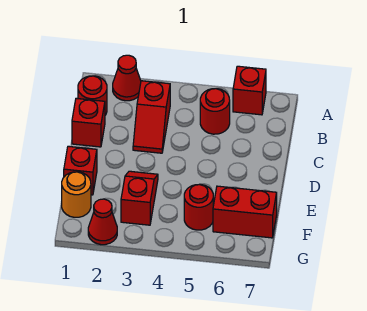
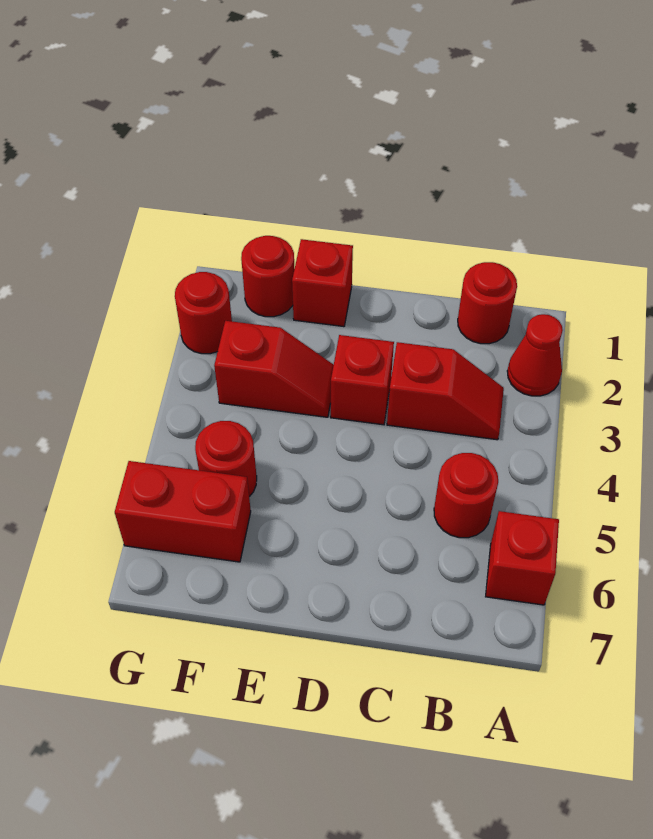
red slope B3:C3 level 1 top B -> red slope B3:C3 level 1 top C
red brick C1 level 1 -> red brick D3 level 1
orange round brick F1 level 1 -> red round brick F1 level 1
red brick F6:F7 level 1 -> red brick F6:G6 level 1
red cone G2 level 1 -> red round brick G2 level 1

